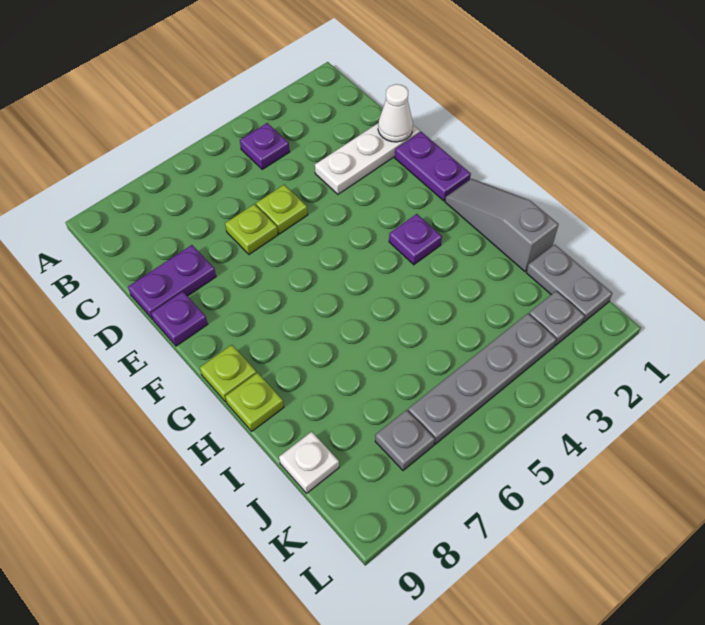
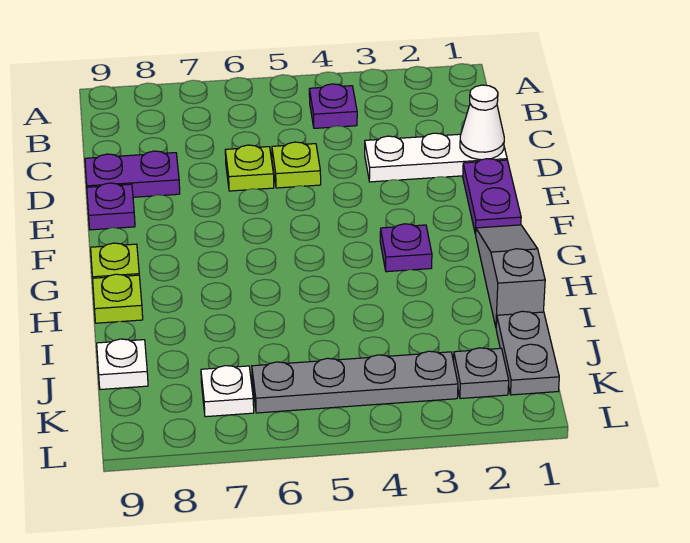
grey plate K7 level 1 -> white plate K7 level 1

